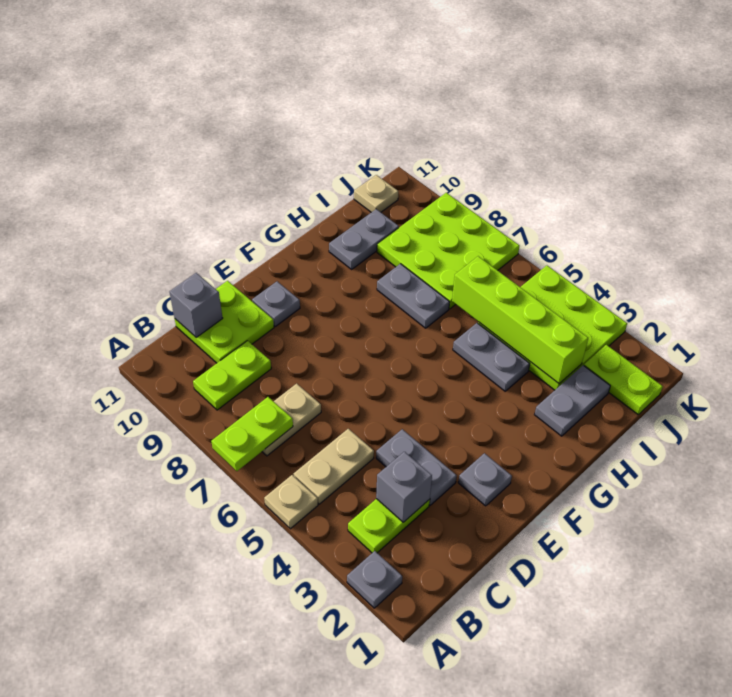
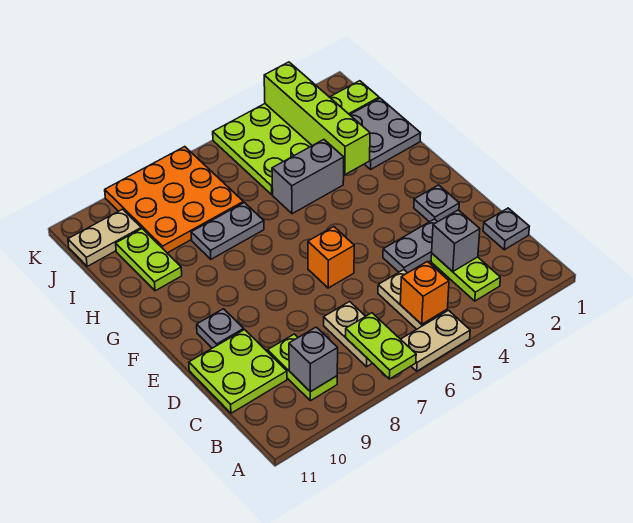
grey plate A2 level 1 -> grey plate C1 level 1
tan plate A5 level 1 -> tan plate A5:A6 level 1
none -> orange brick B5 level 2
grey brick C11 level 2 -> grey brick B9 level 2
none -> orange brick E6 level 1
grey plate H2:I2 level 1 -> grey plate H1:I2 level 1
grey plate H4:H5 level 1 -> grey brick H4:H5 level 1
grey plate H10:I10 level 1 -> lime plate H10:I10 level 1
lime brick I3:I6 level 2 -> lime brick H3:K3 level 2
lime plate I7:K9 level 1 -> orange plate I7:K9 level 1
tan plate J11 level 1 -> tan plate J10:J11 level 1

